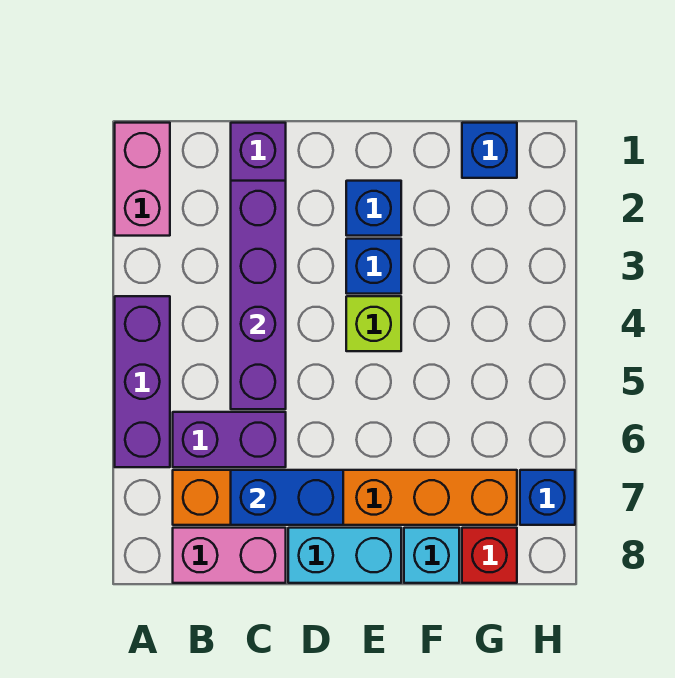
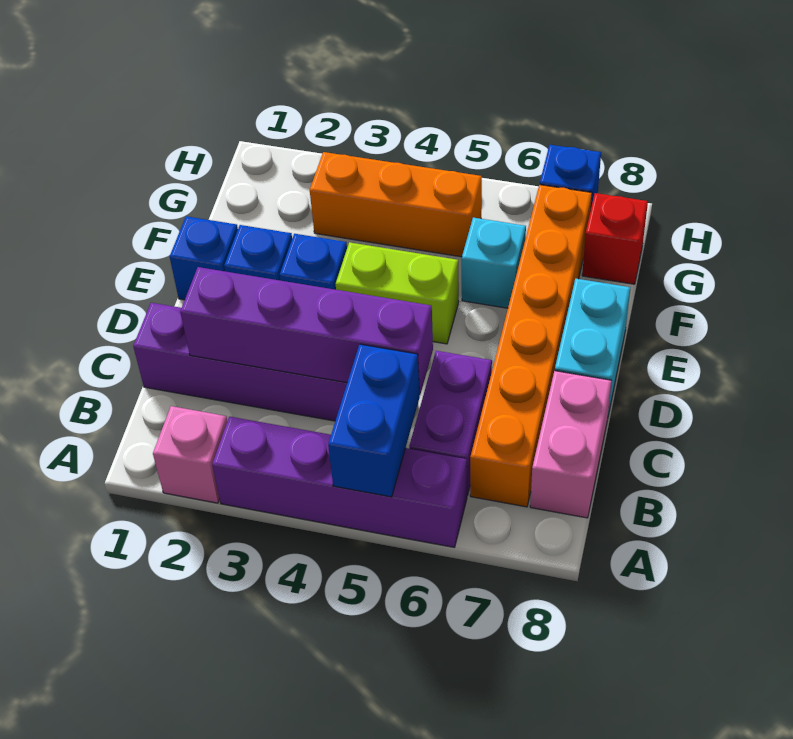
pink brick A1:A2 level 1 -> pink brick A2 level 1
purple brick A4:A6 level 1 -> purple brick A3:A6 level 1
blue brick C7:D7 level 2 -> blue brick A5:B5 level 2
lime brick E4 level 1 -> lime brick E4:E5 level 1
cyan brick F8 level 1 -> cyan brick F6 level 1
blue brick G1 level 1 -> blue brick E1 level 1
none -> orange brick G3:G5 level 1

